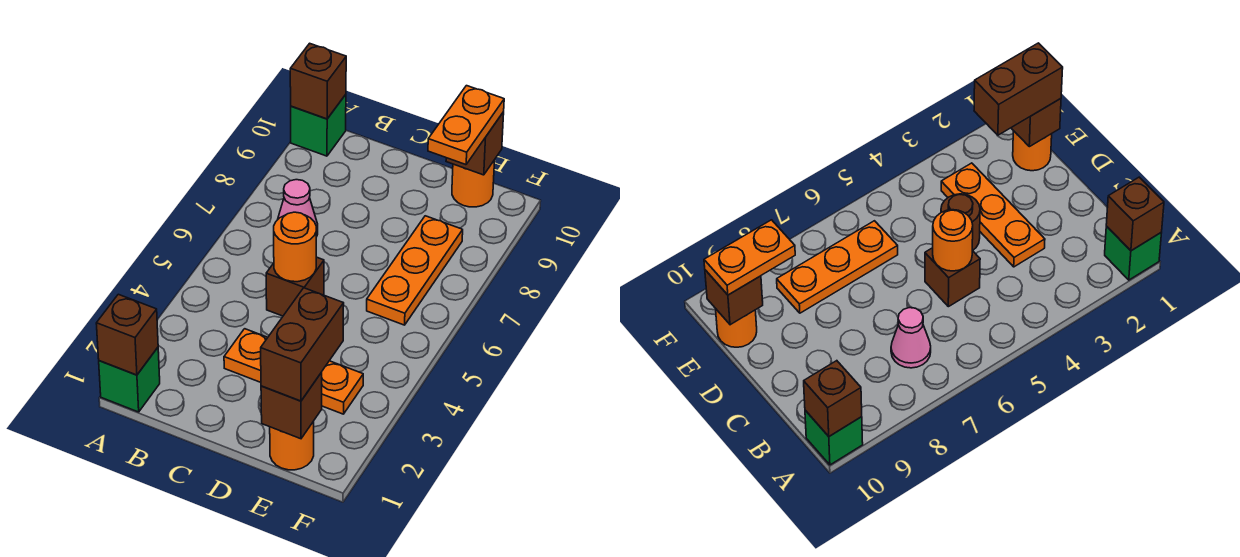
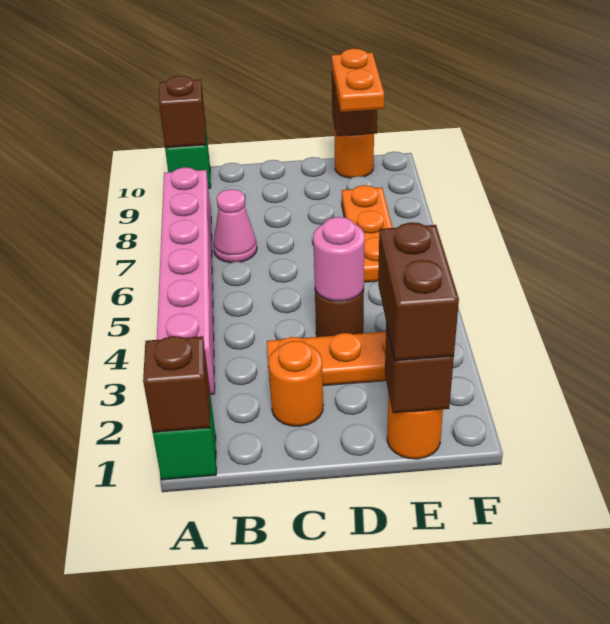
none -> pink brick A3:A8 level 1
brown brick C5 level 1 -> none
orange round brick C5 level 2 -> orange round brick C2 level 1
none -> pink round brick D4 level 2

